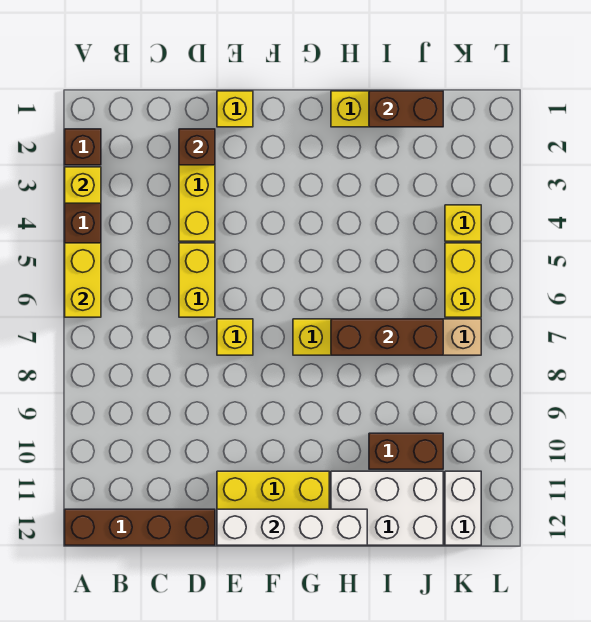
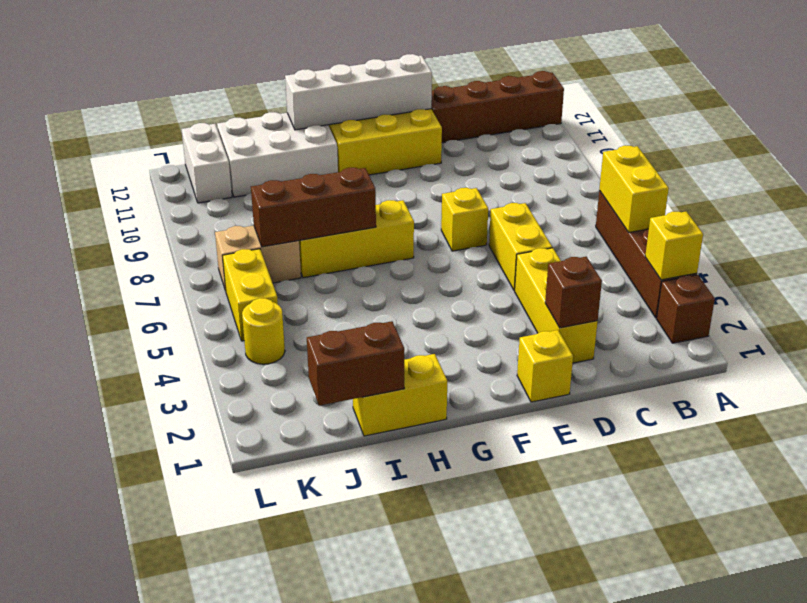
brown brick I10:J10 level 1 -> none
yellow brick K4 level 1 -> yellow round brick K4 level 1

